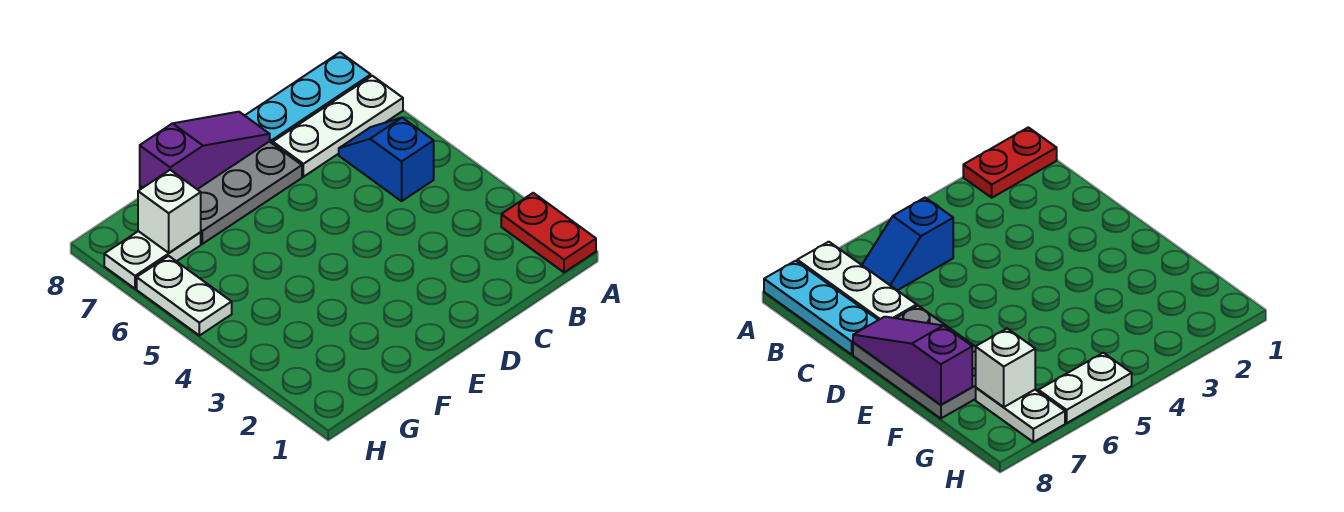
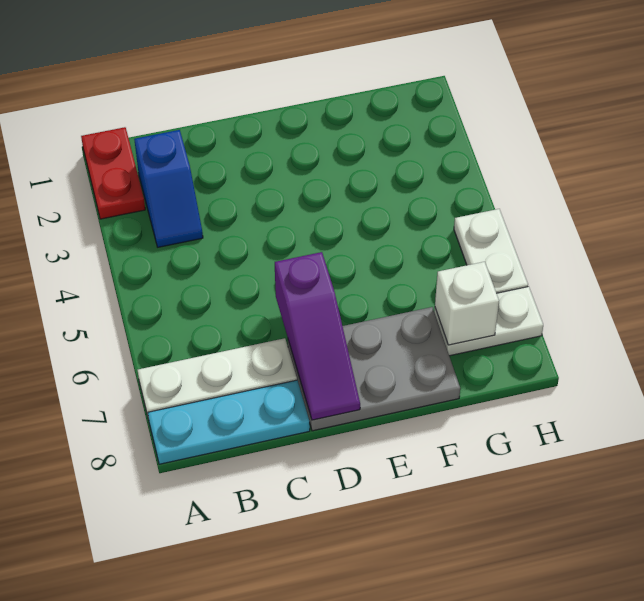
blue slope B5:B6 level 1 top 5 -> blue slope B2:B3 level 1 top 2
purple slope D8:F8 level 2 top F -> purple slope D6:D8 level 2 top 6

